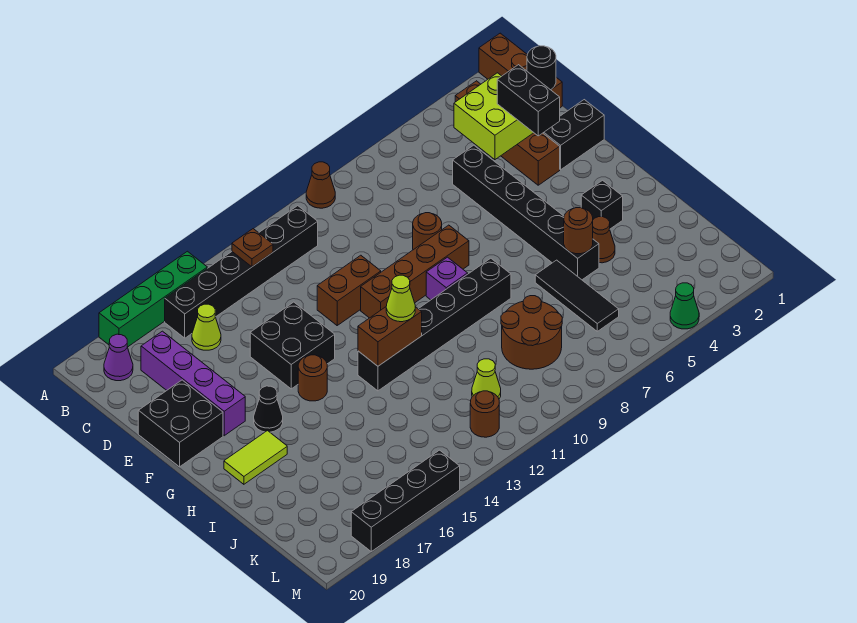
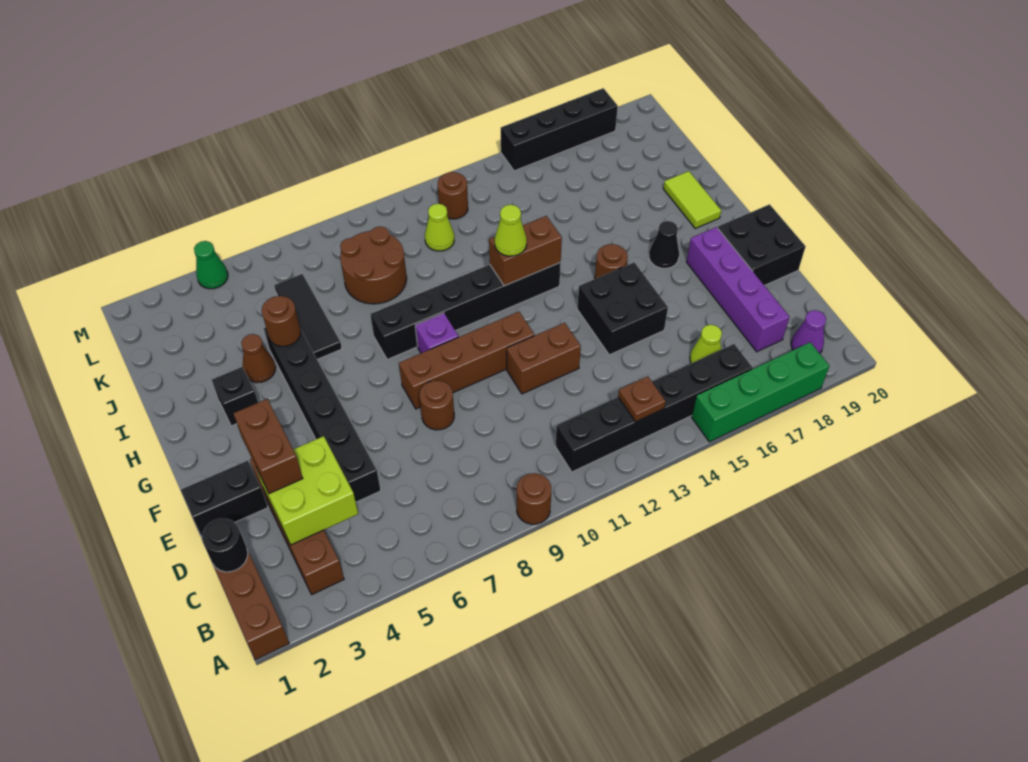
brown cone A9 level 1 -> brown round brick A9 level 1
black brick D3:E3 level 3 -> brown brick D3:E3 level 3
lime tile H18:H19 level 1 -> lime tile H19:I19 level 1

